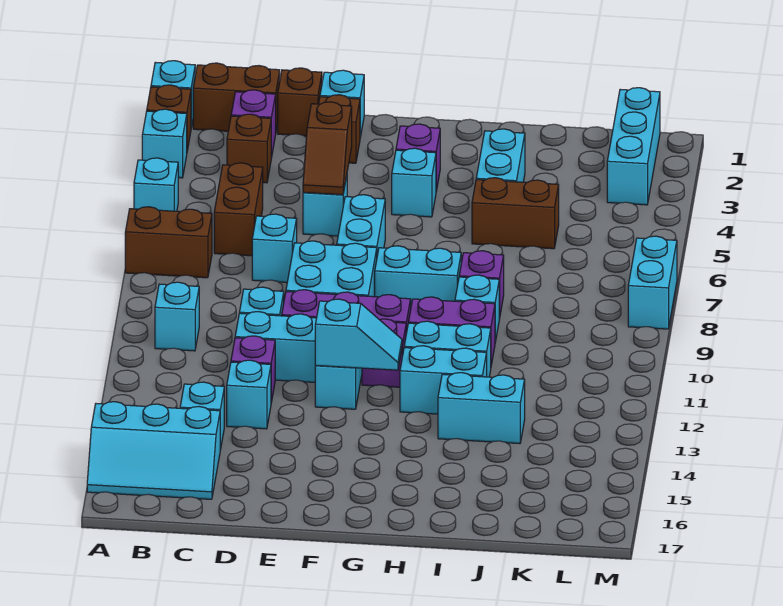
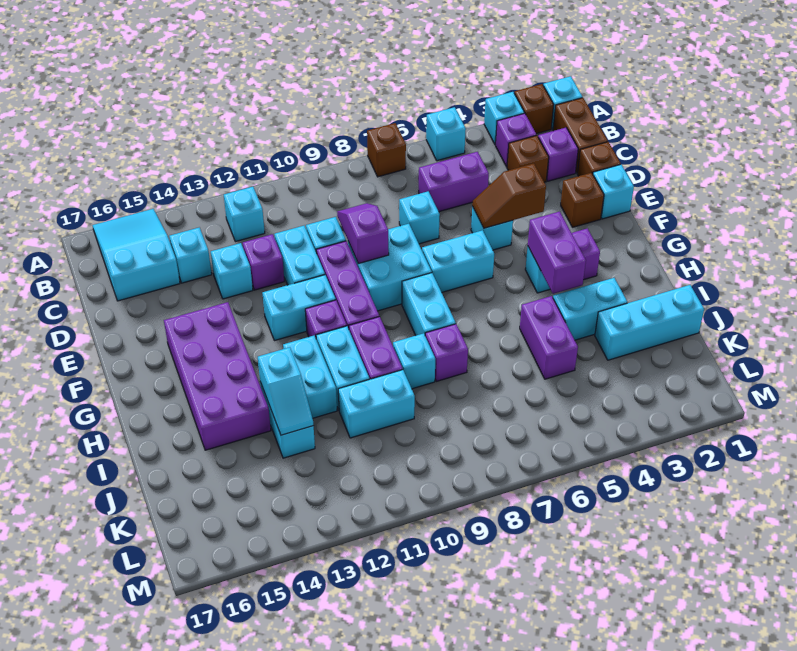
brown brick A7:B7 level 1 -> brown brick A7 level 1
cyan slope A15:C16 level 1 top 15 -> cyan slope A15:C16 level 1 top C
none -> purple brick B3 level 1
cyan brick B10 level 1 -> cyan brick B12 level 1
brown brick C5:C6 level 1 -> purple brick C5:C6 level 1
none -> purple slope D9:E9 level 2 top E
cyan slope F12:G12 level 2 top F -> cyan slope I13:J13 level 2 top I
none -> purple brick F14:I15 level 1
none -> purple brick G4:H4 level 2
brown brick I5:J5 level 1 -> purple brick I5:J5 level 1
cyan brick L1:L3 level 1 -> cyan brick J1:J3 level 1
cyan brick M7:M8 level 1 -> cyan brick J10:J11 level 1

